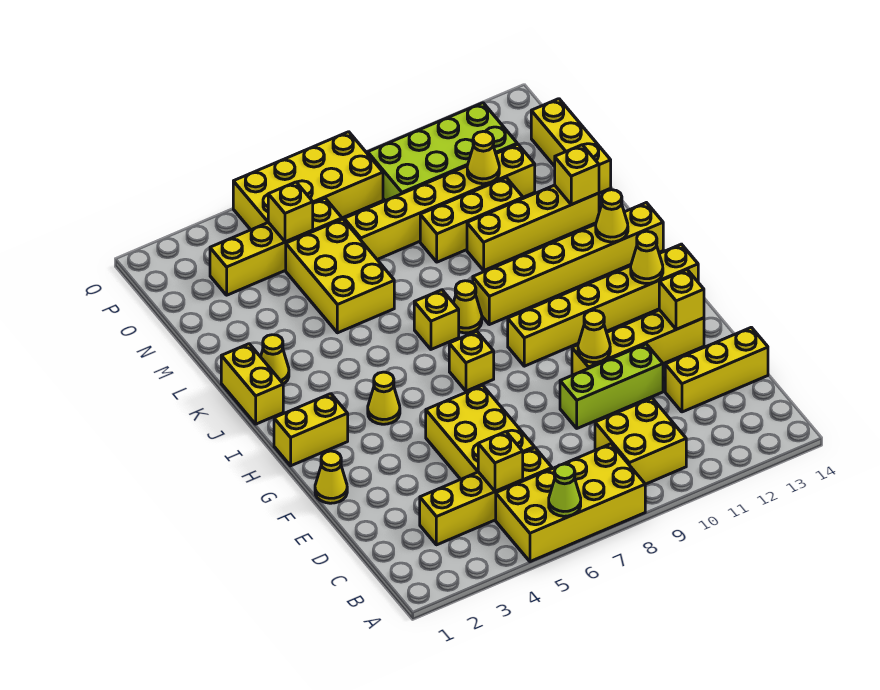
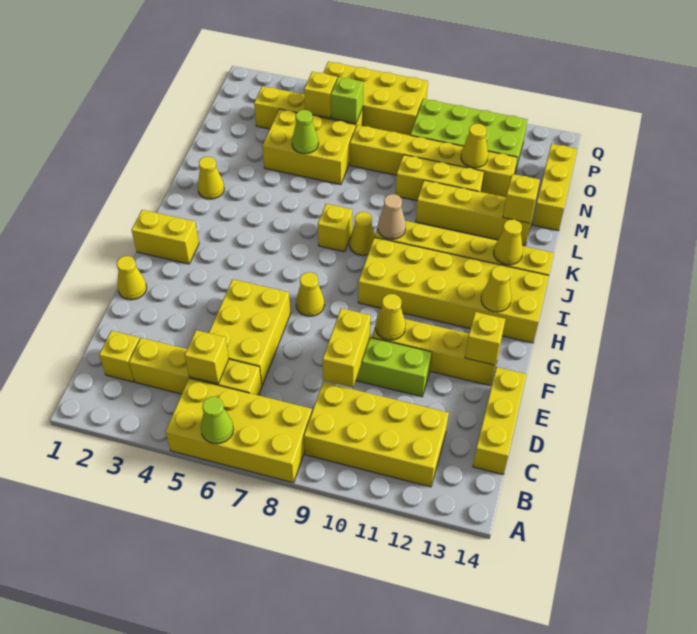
yellow brick B9:C10 level 1 -> yellow brick B9:C12 level 1
yellow brick D12:D14 level 1 -> yellow brick C14:E14 level 1
yellow cone H4 level 1 -> yellow cone G7 level 1
yellow brick H7 level 1 -> yellow brick C2 level 1
yellow brick H9:H14 level 1 -> yellow brick H9:I14 level 1
yellow brick J1:K1 level 1 -> yellow brick D9:E9 level 2
none -> tan cone J9 level 2
yellow brick L5:N6 level 1 -> yellow brick M4:N6 level 1
none -> lime cone M5 level 2
none -> lime brick O6 level 2

